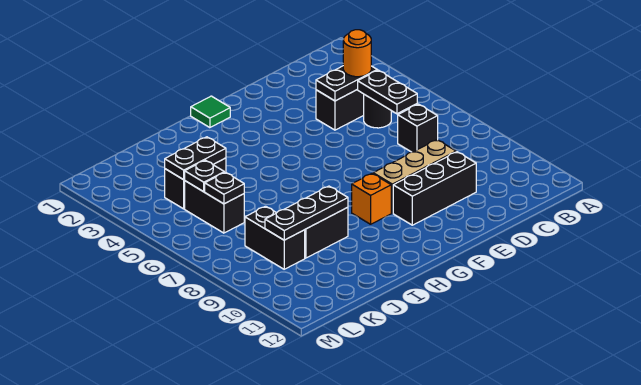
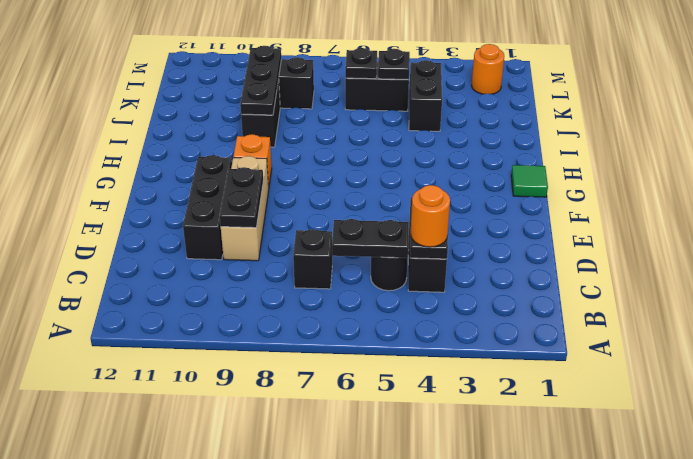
black plate J4:K4 level 2 -> black plate D9:E9 level 2
none -> orange round brick L2 level 1

